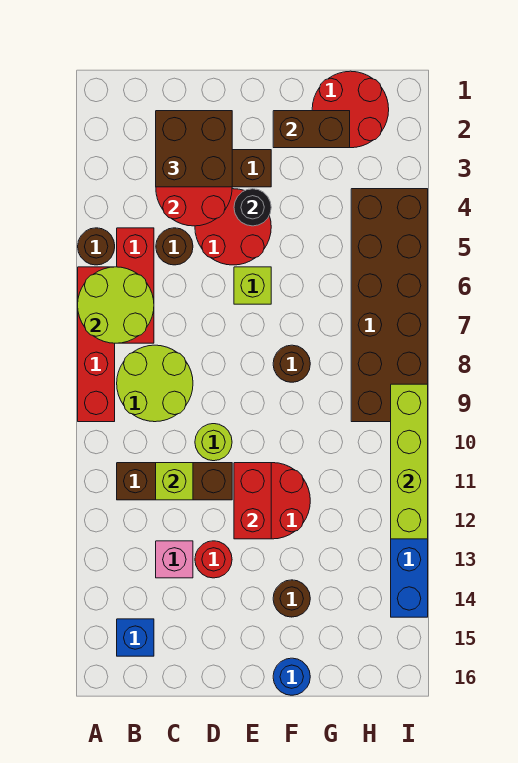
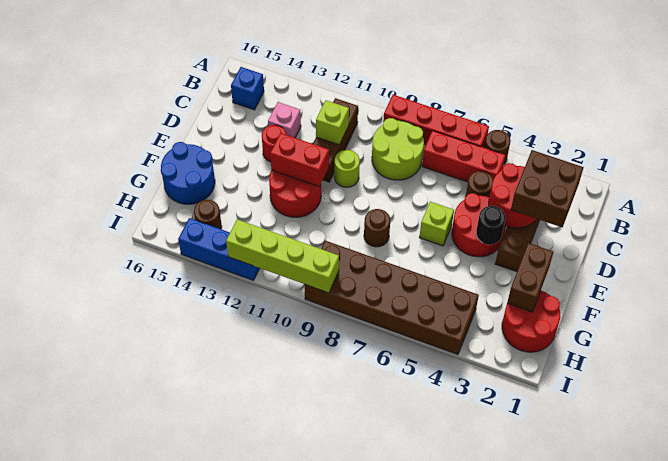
lime round brick A6:B7 level 2 -> none
brown round brick F14 level 1 -> brown round brick H14 level 1
blue round brick F16 level 1 -> blue round brick F15:G16 level 1

